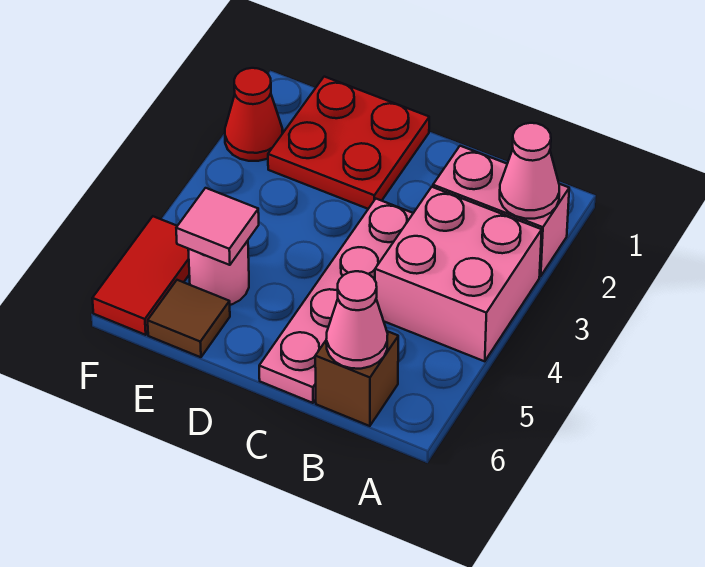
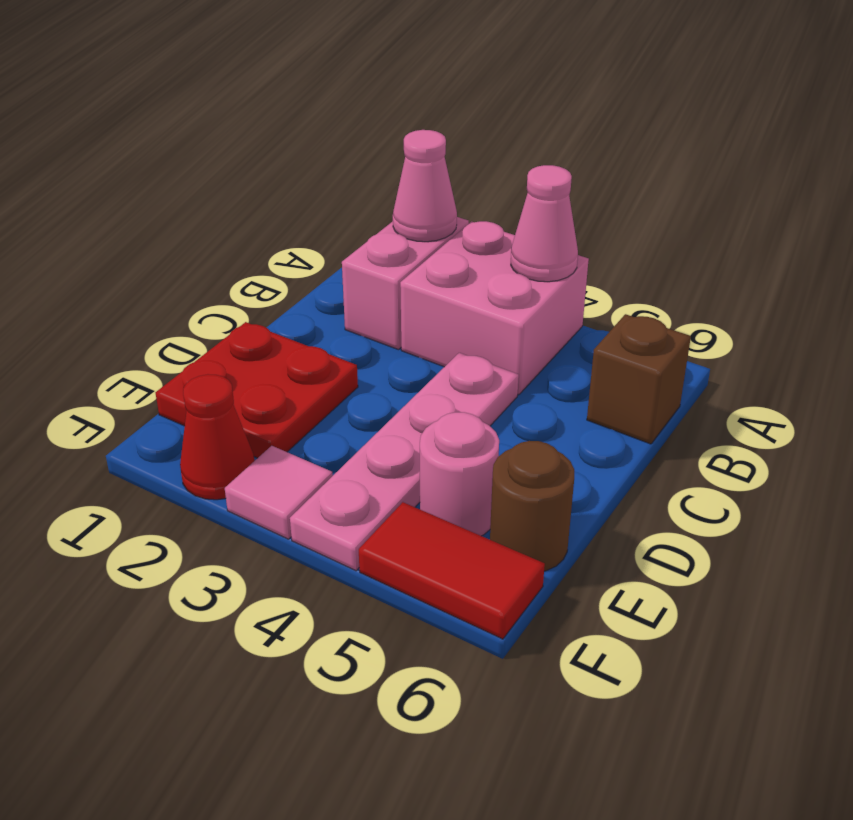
pink cone B6 level 2 -> pink cone A4 level 2
pink plate C3:C6 level 1 -> pink plate C4:F4 level 1
pink tile E5 level 2 -> pink tile F3 level 1
brown tile E6 level 1 -> brown round brick E6 level 1

